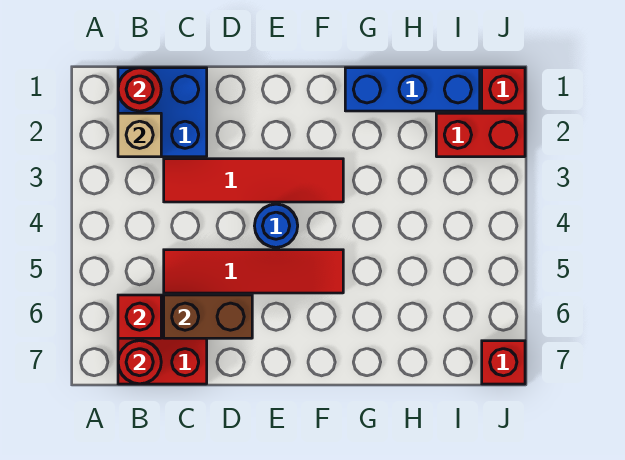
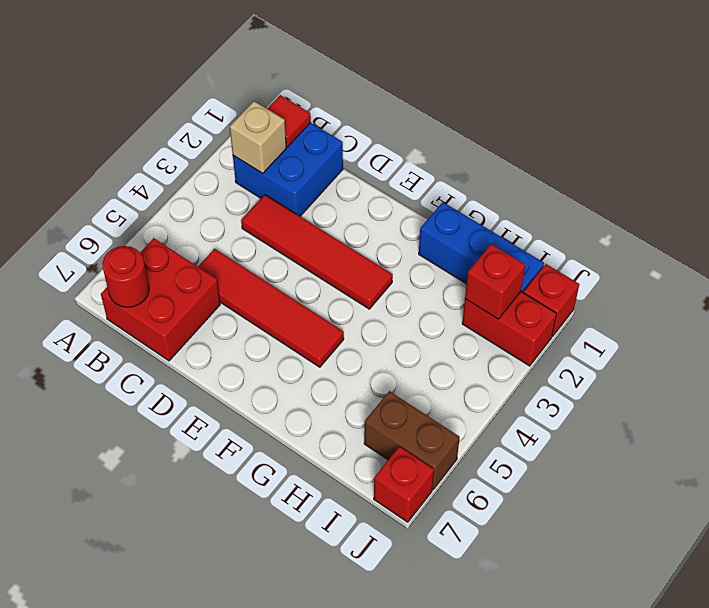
red round brick B1 level 2 -> red tile B1 level 2
red brick B6 level 2 -> red brick I2 level 2
brown brick C6:D6 level 2 -> brown brick I6:J6 level 1
blue round brick E4 level 1 -> none

